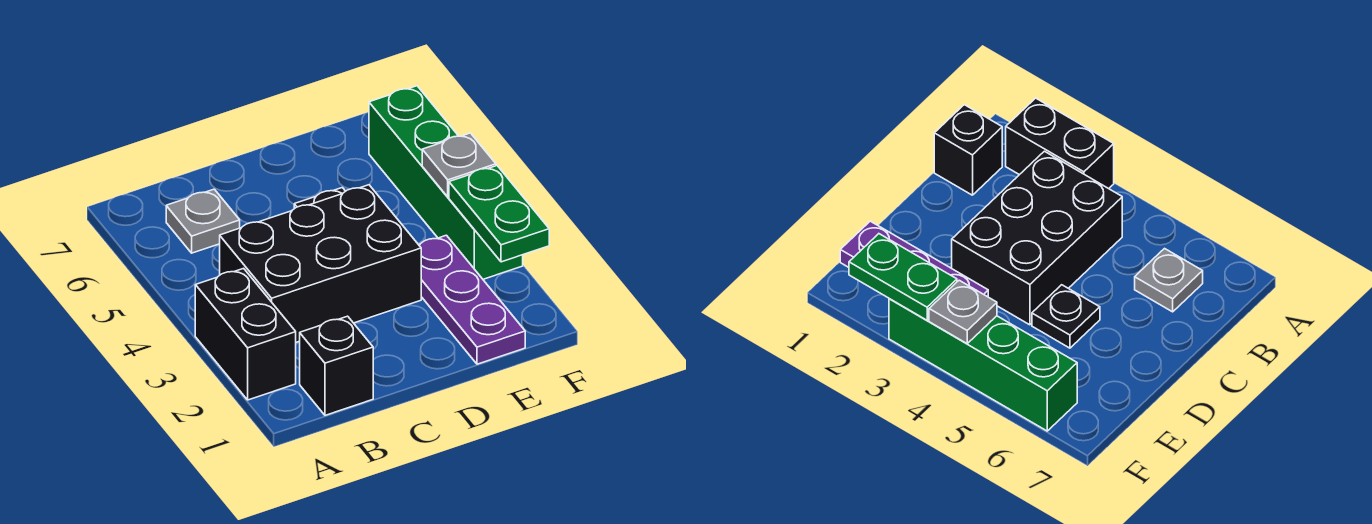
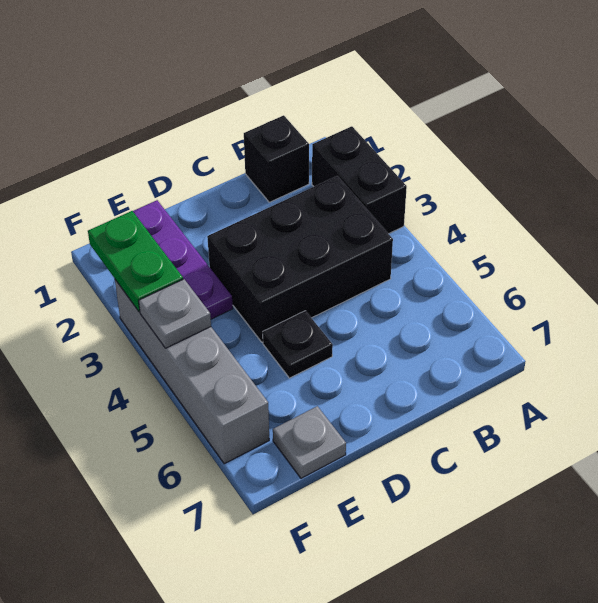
grey plate B6 level 1 -> grey plate E7 level 1
green brick F3:F6 level 1 -> grey brick F3:F6 level 1

